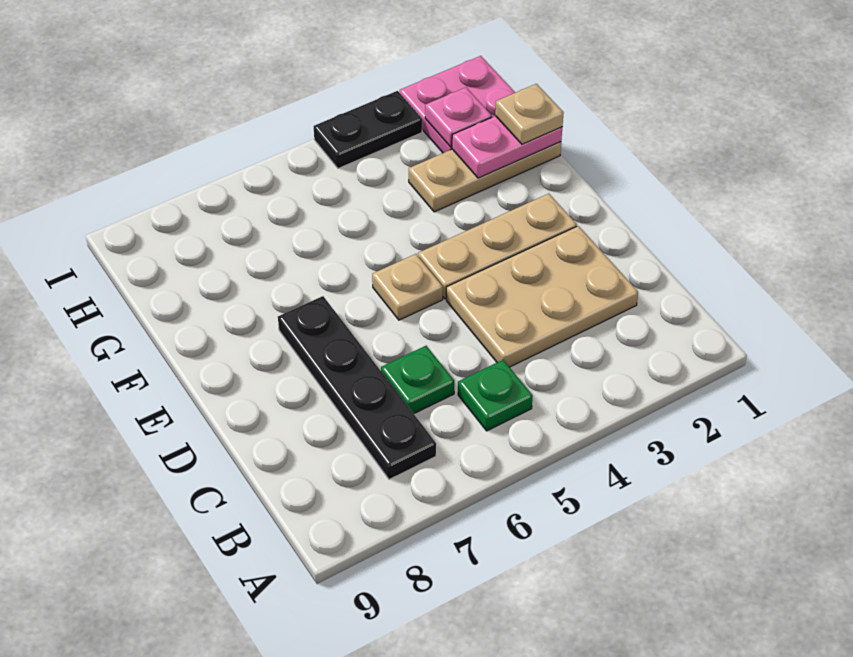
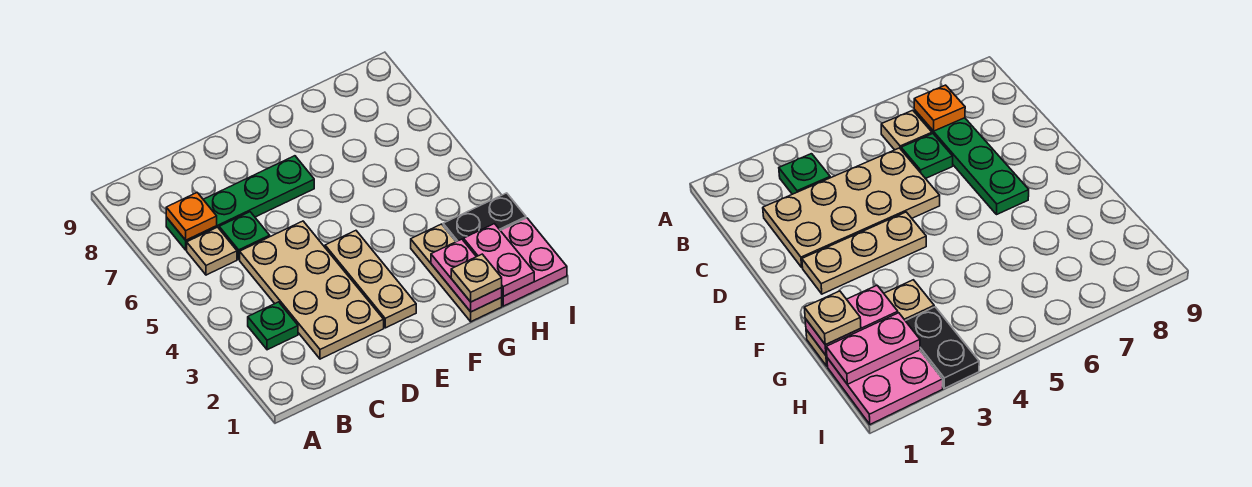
green plate B5 level 1 -> green plate B3 level 1
black plate B7:E7 level 1 -> green plate B7:E7 level 1
none -> orange plate B7 level 2
tan plate C2:D4 level 1 -> tan plate C2:D5 level 1
tan plate E5 level 1 -> tan plate B6 level 1
pink plate H2 level 2 -> pink plate H1:H2 level 2
black plate I3:I4 level 1 -> black plate H3:I3 level 1

